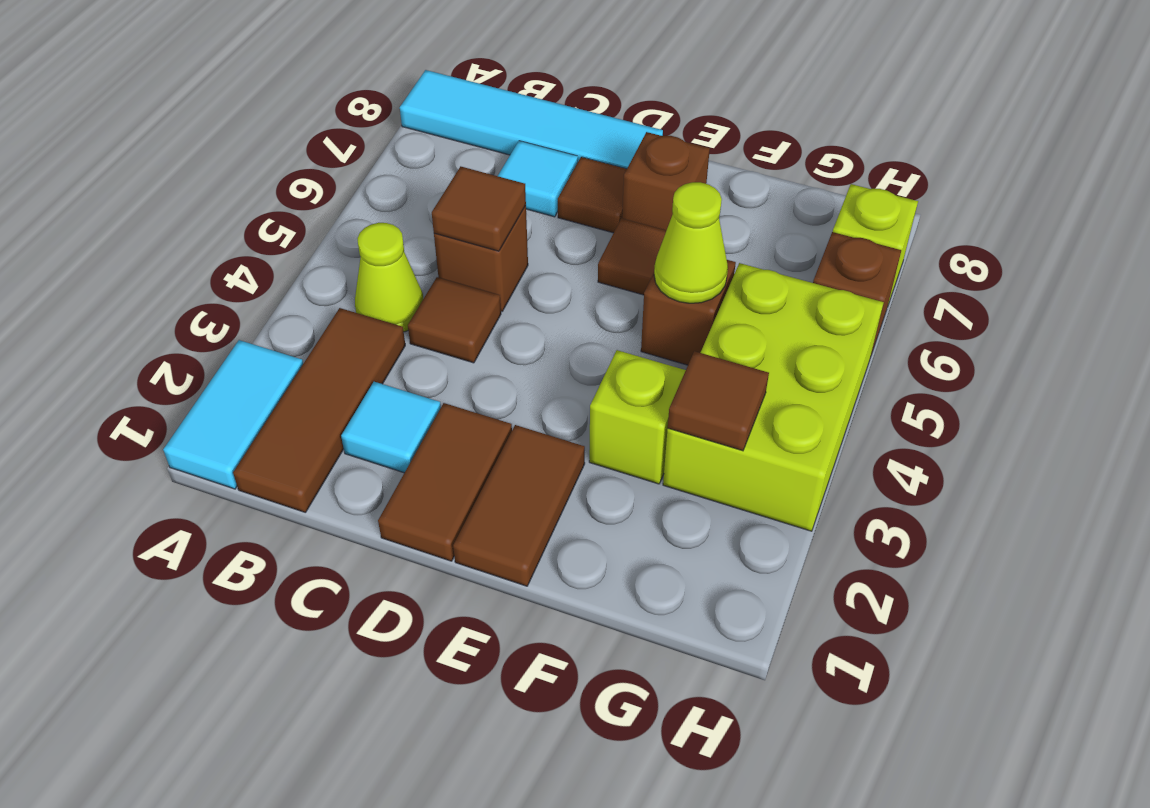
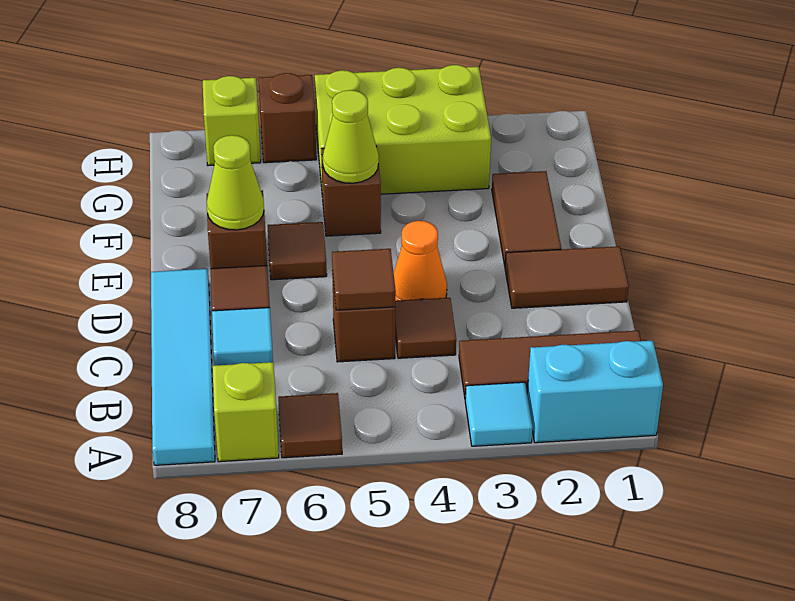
cyan tile A1:A2 level 1 -> cyan brick A1:A2 level 1
lime cone B4 level 1 -> lime cone E7 level 2
cyan tile C2 level 1 -> cyan tile A3 level 1
none -> orange cone D4 level 1
brown tile E1:E2 level 1 -> brown tile E2:F2 level 1
lime brick F3 level 1 -> lime brick A7 level 1
brown tile G3 level 2 -> brown tile A6 level 1

